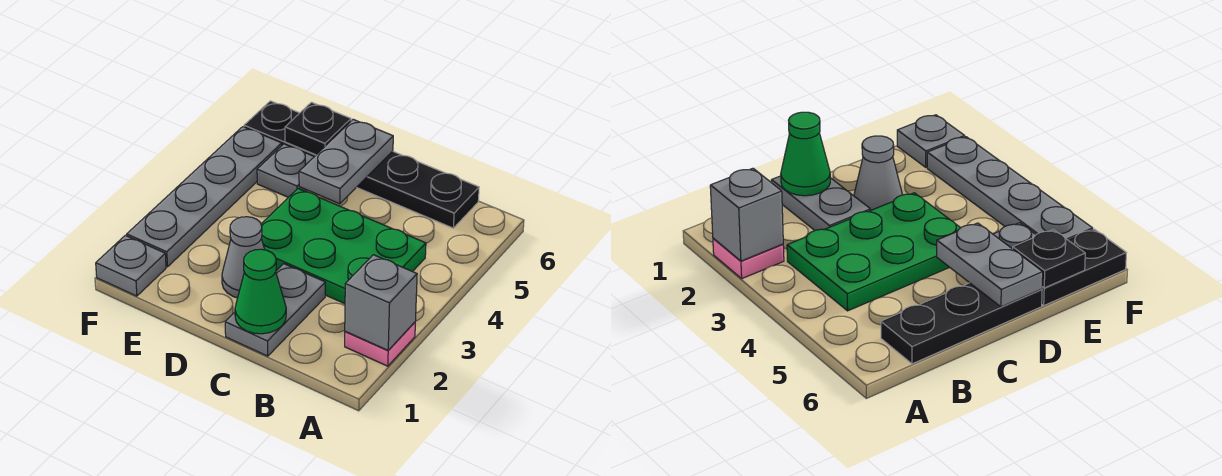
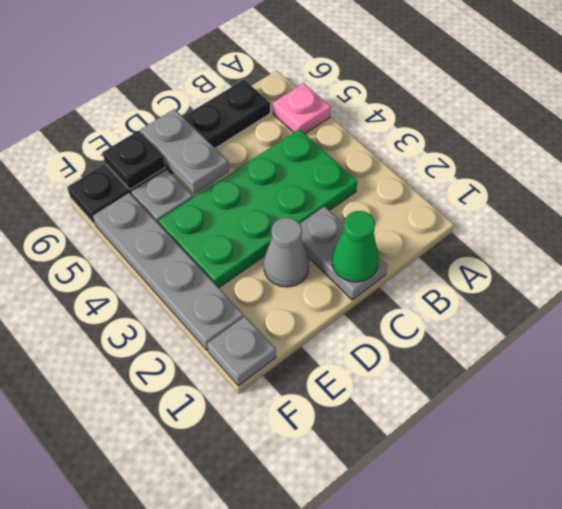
pink plate A2 level 1 -> pink plate A5 level 1
grey brick A2 level 2 -> none
green plate B3:D4 level 1 -> green plate B3:E4 level 1

